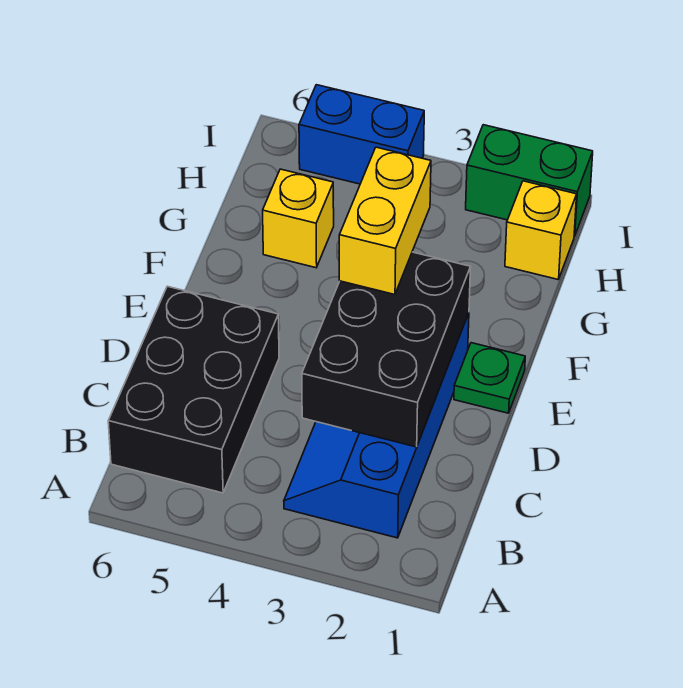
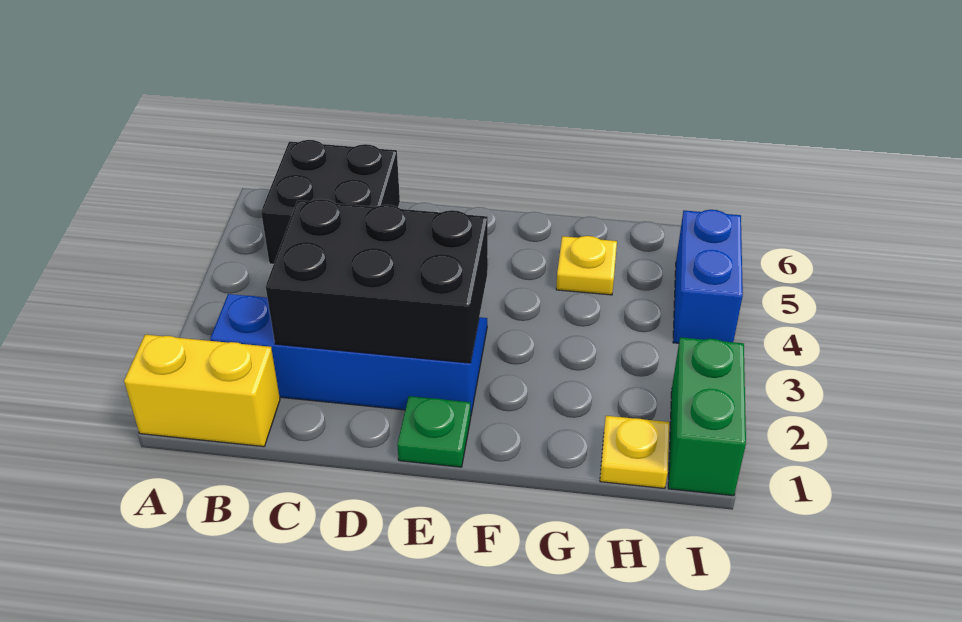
black brick B5:D6 level 1 -> black brick B5:C6 level 1
yellow brick E3:F3 level 3 -> yellow brick A1:B1 level 1
yellow brick G5 level 1 -> yellow plate G5 level 1
yellow brick H1 level 1 -> yellow plate H1 level 1

